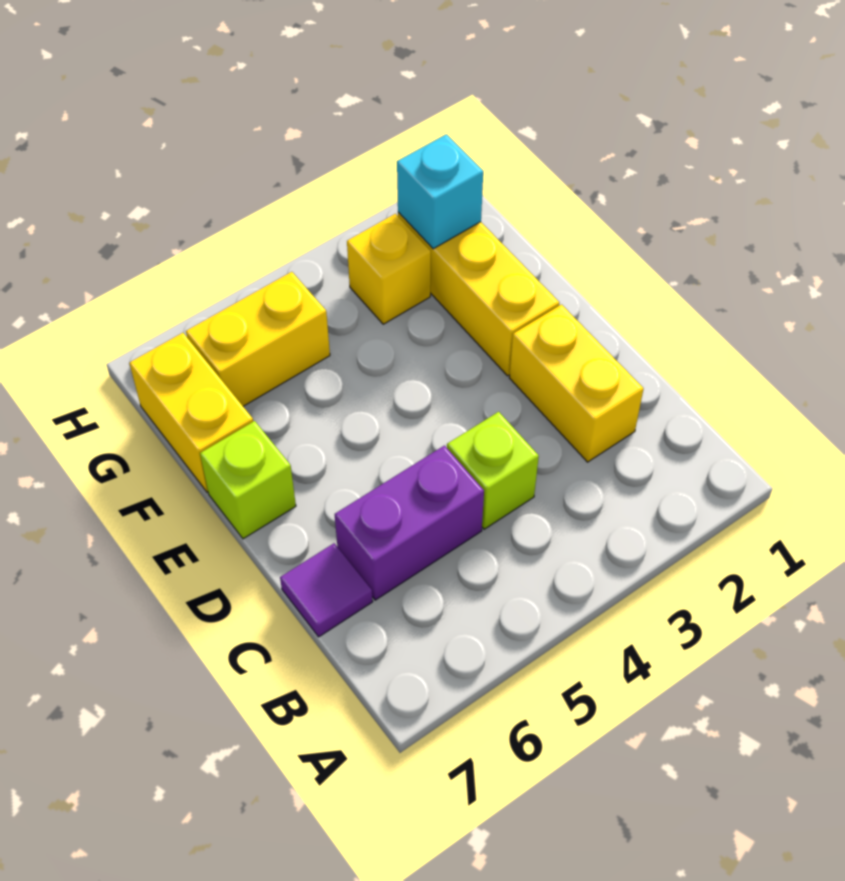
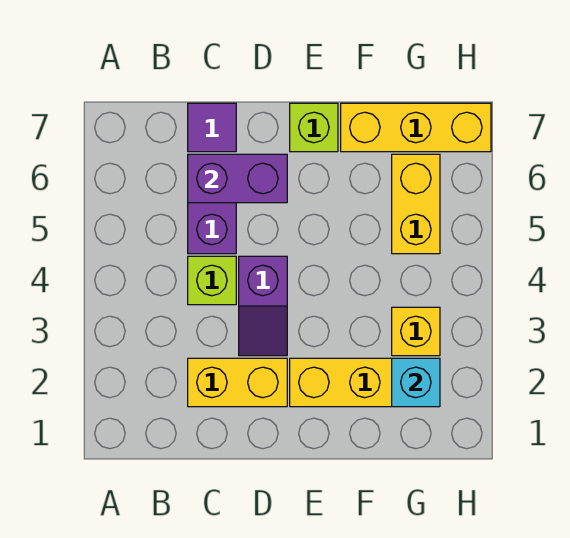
none -> purple brick C6:D6 level 2
none -> purple slope D3:D4 level 1 top 4
yellow brick F7:G7 level 1 -> yellow brick F7:H7 level 1

